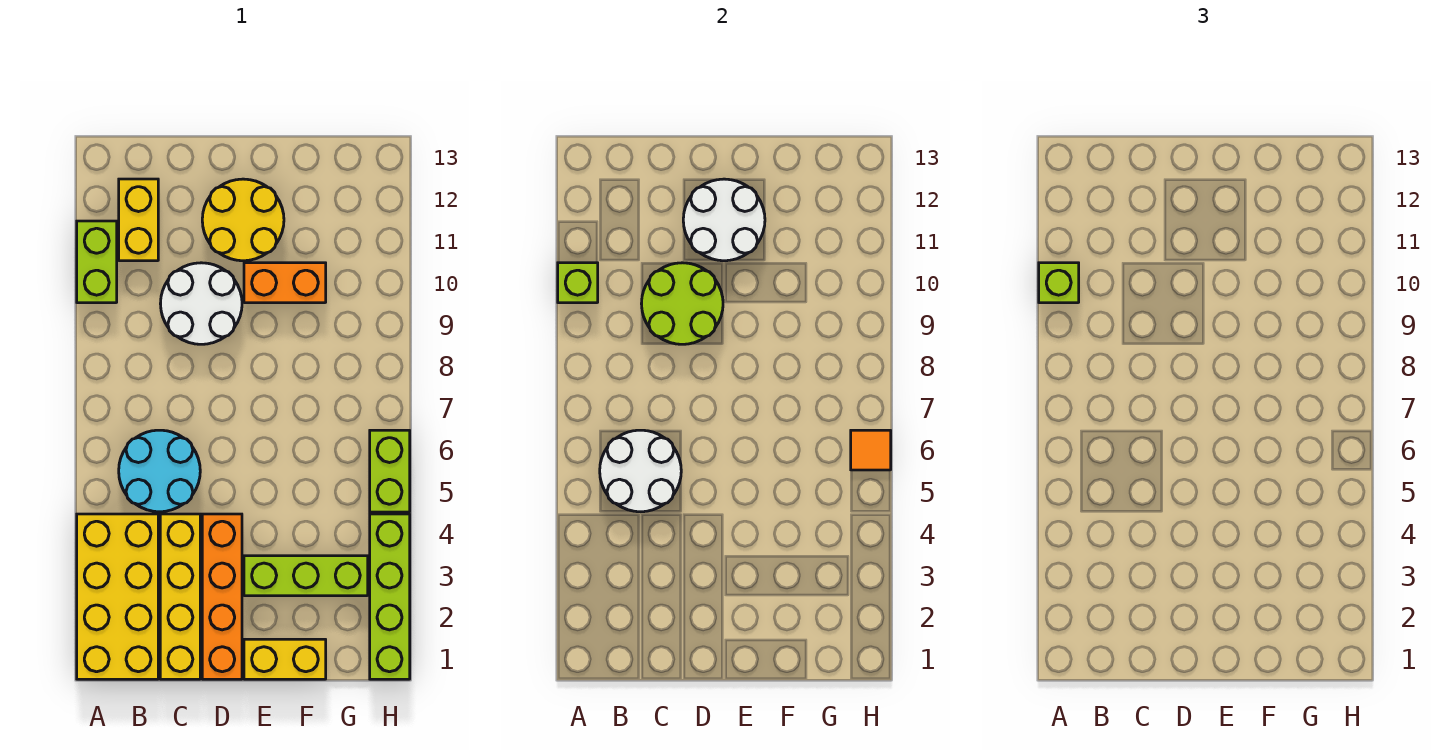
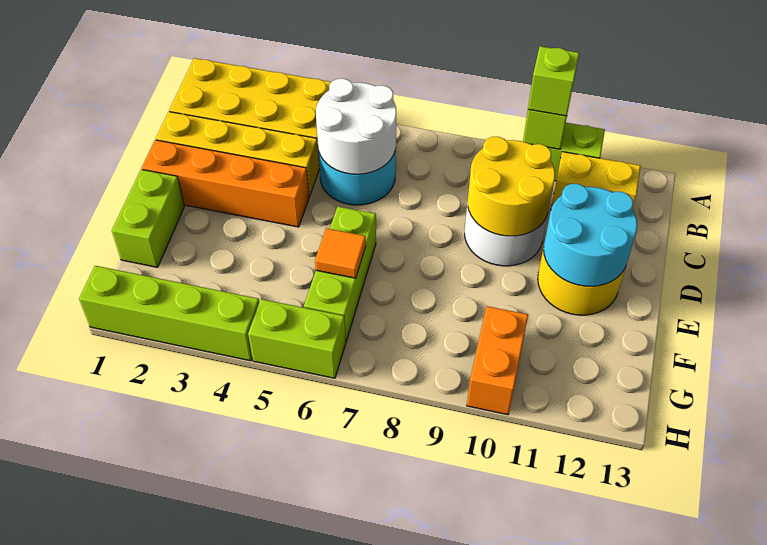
lime round brick C9:D10 level 2 -> yellow round brick C9:D10 level 2
white round brick D11:E12 level 2 -> cyan round brick D11:E12 level 2
yellow brick E1:F1 level 1 -> lime brick E1:F1 level 1
lime brick E3:G3 level 1 -> lime brick E6:G6 level 1
orange brick E10:F10 level 1 -> orange brick G10:H10 level 1
orange tile H6 level 2 -> orange tile F6 level 2

